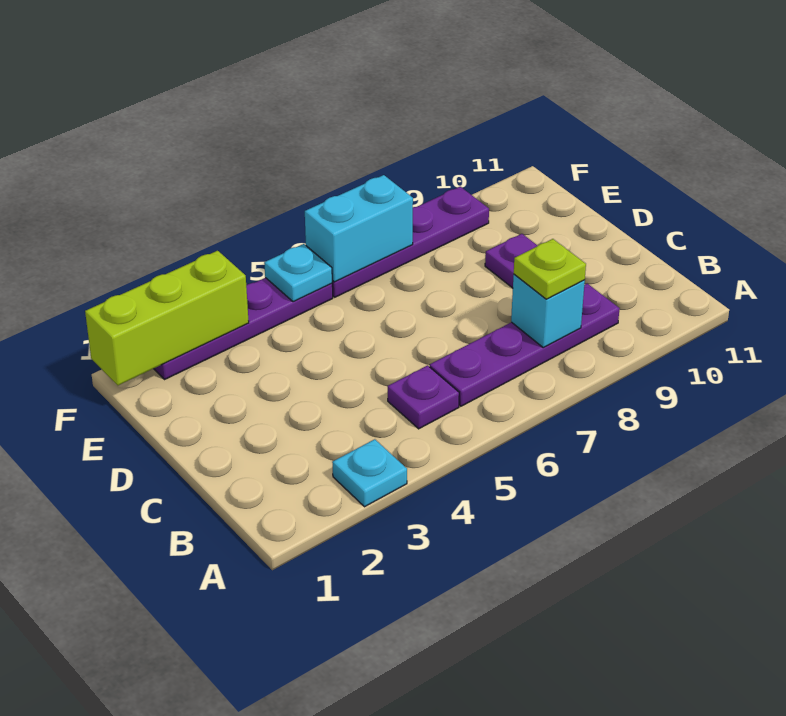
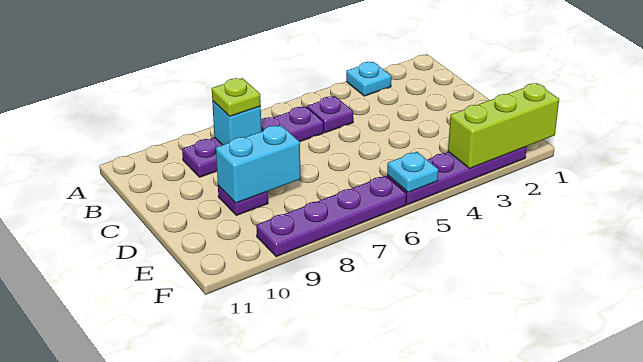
cyan brick F6:F7 level 2 -> cyan brick D8:D9 level 2

